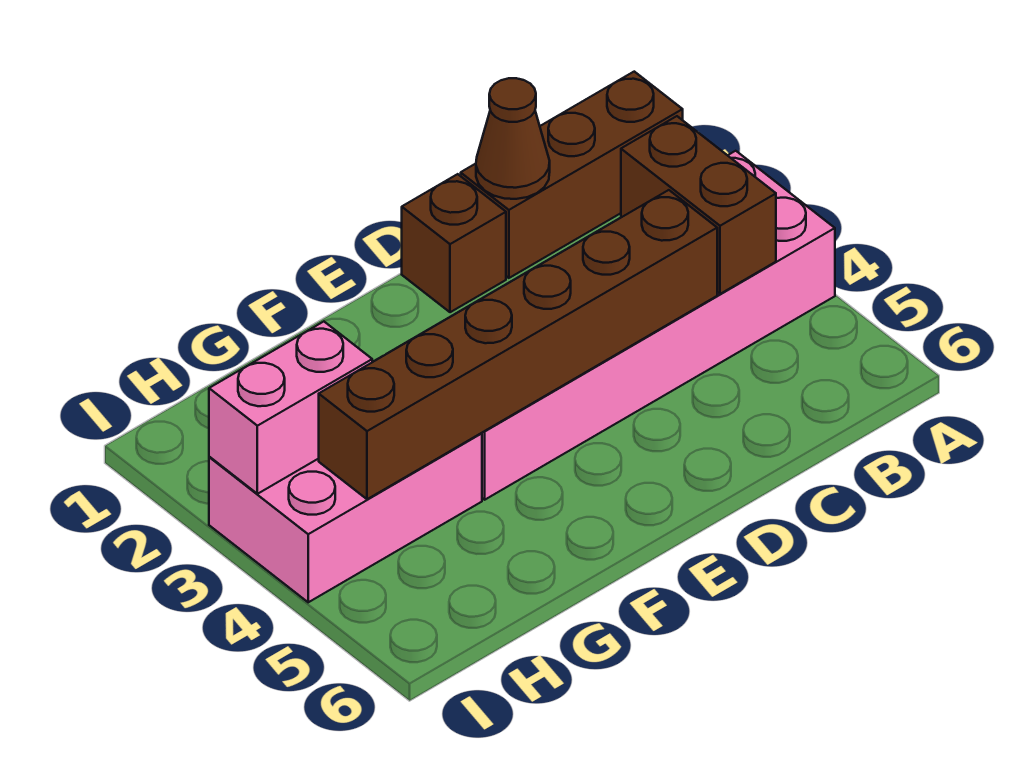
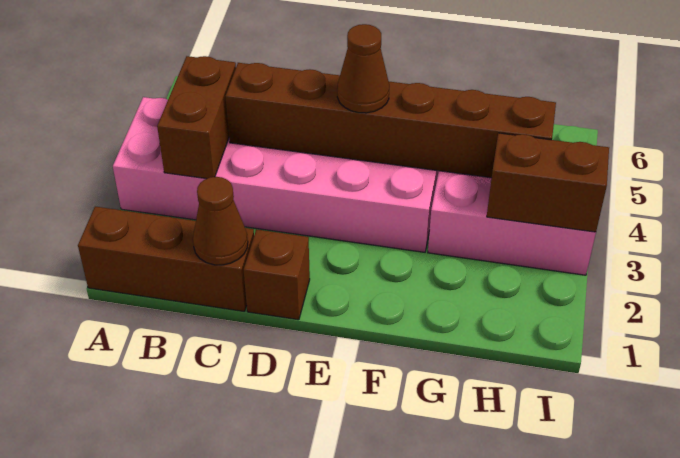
none -> brown cone E4 level 3
pink brick H3:I3 level 2 -> brown brick H3:I3 level 2

